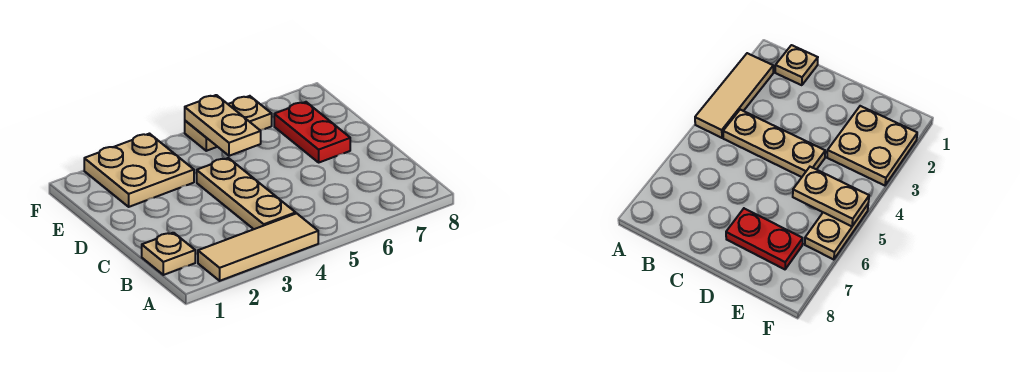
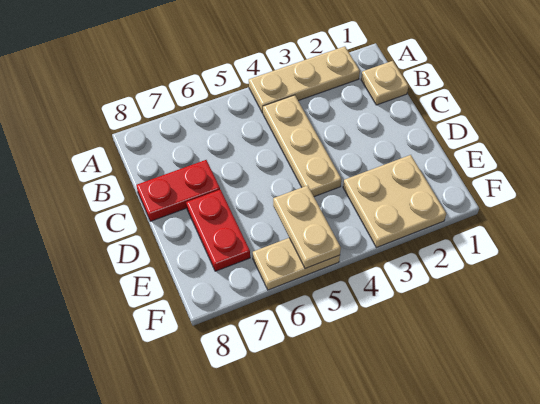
tan tile A2:A4 level 1 -> tan plate A2:A4 level 1
none -> red plate C7:C8 level 1

